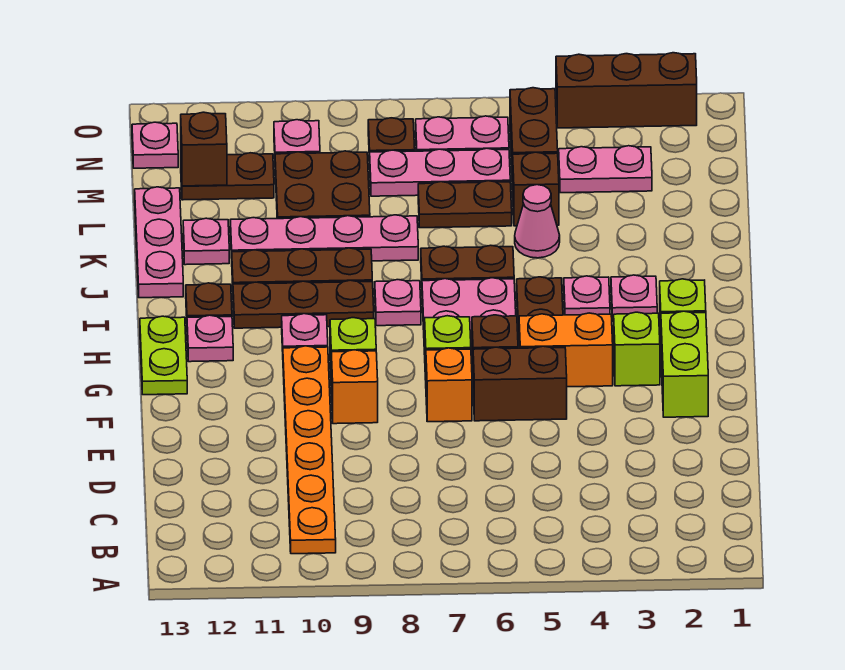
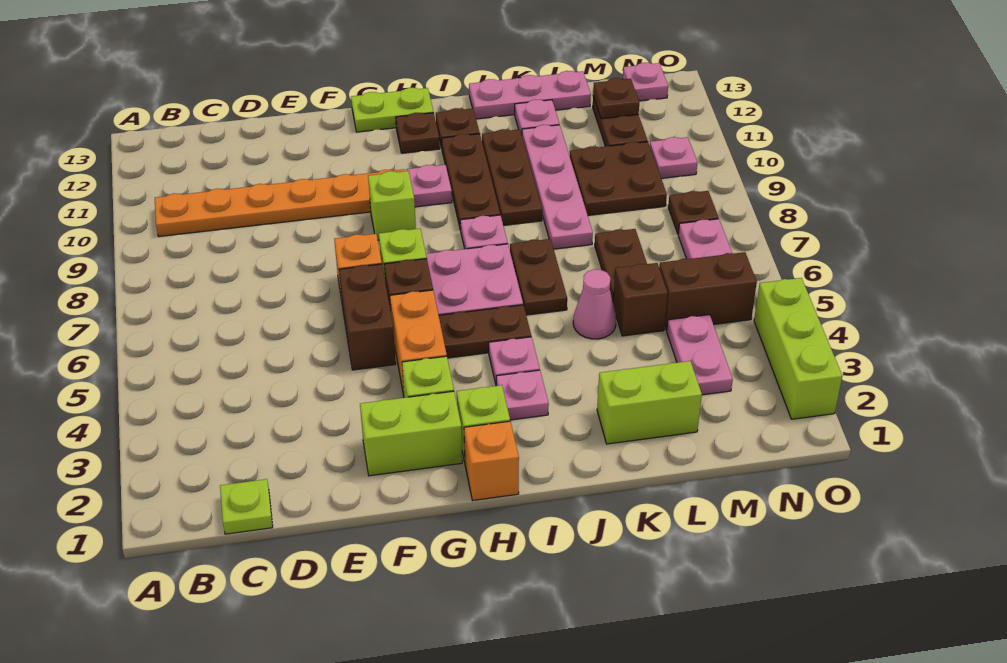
none -> lime plate C1 level 1
orange brick F9 level 1 -> orange brick H1 level 1
pink plate H12 level 1 -> brown plate H12 level 1
none -> lime brick K2:L2 level 1
pink plate M6:M8 level 1 -> none
brown brick M12 level 2 -> brown plate M12 level 2
brown brick O2:O4 level 1 -> lime brick O2:O4 level 1

